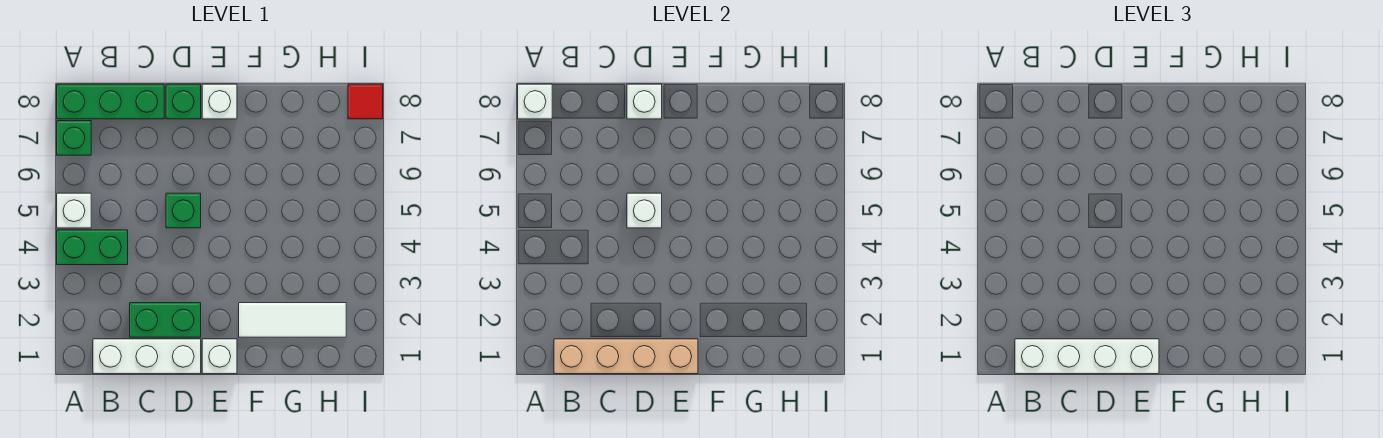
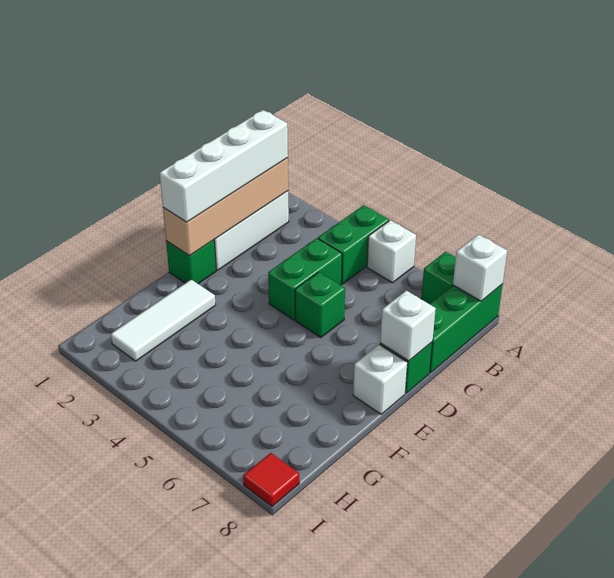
green brick C2:D2 level 1 -> green brick C4:D4 level 1
white brick D5 level 2 -> none
white brick E1 level 1 -> green brick E1 level 1

